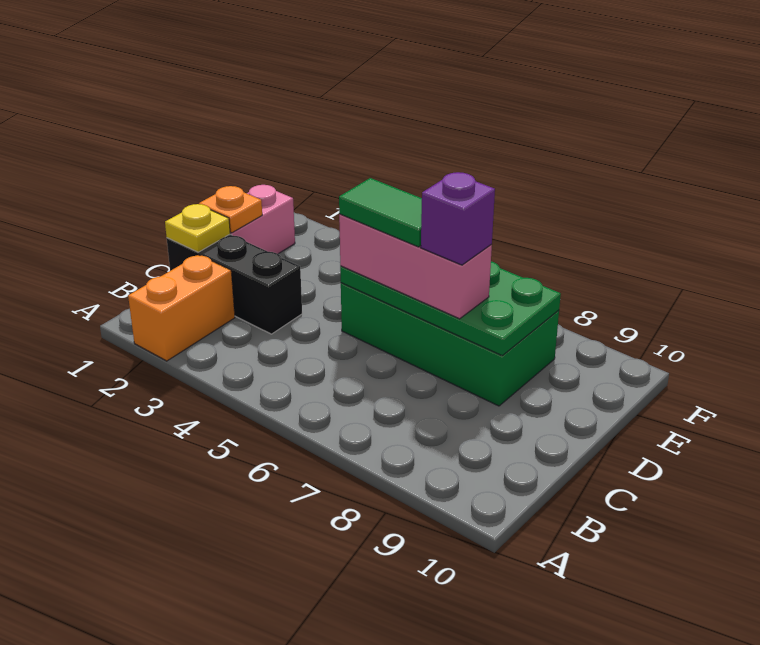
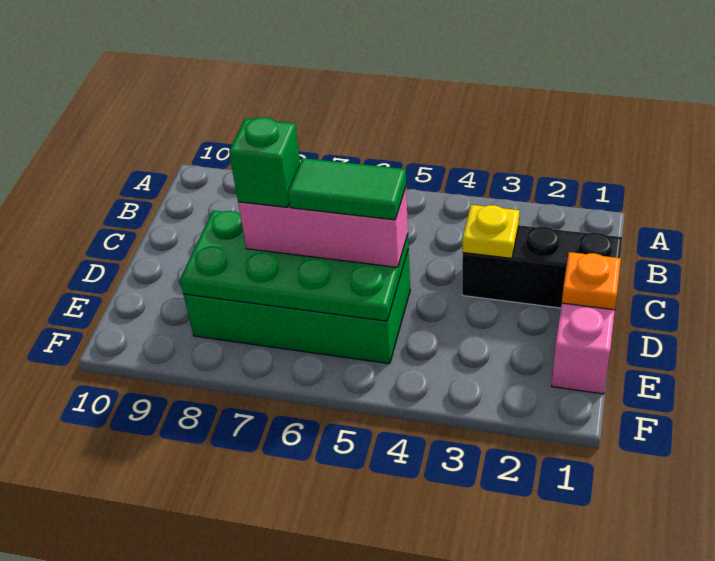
orange brick A2:B2 level 1 -> none
yellow plate C1 level 2 -> yellow plate C3 level 2
purple brick D7 level 4 -> green brick D7 level 4

